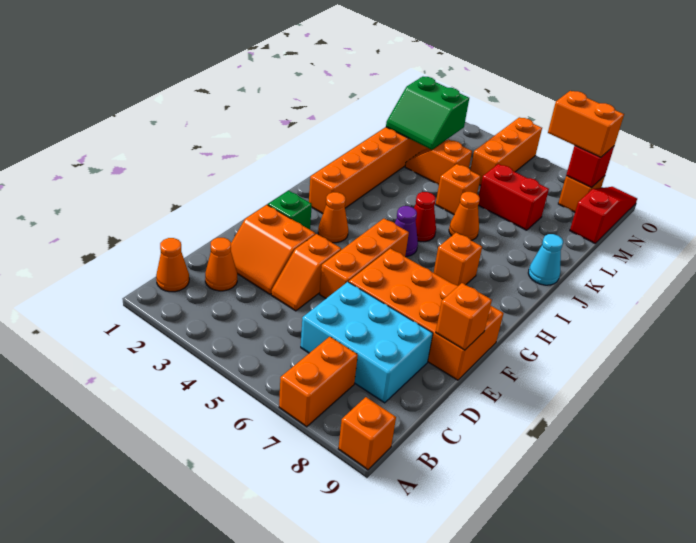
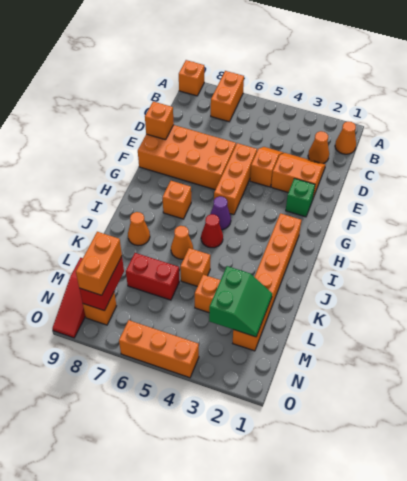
cyan brick C6:D8 level 1 -> none
orange cone G3 level 1 -> orange cone J8 level 1
cyan cone J9 level 1 -> none
green slope L2:M3 level 2 top M -> green slope L2:M3 level 2 top 3
orange brick M5:O5 level 1 -> orange brick O4:O6 level 1
orange brick N7:N8 level 3 -> orange brick M8:N8 level 3
red brick N8 level 2 -> red brick M8:N8 level 2

